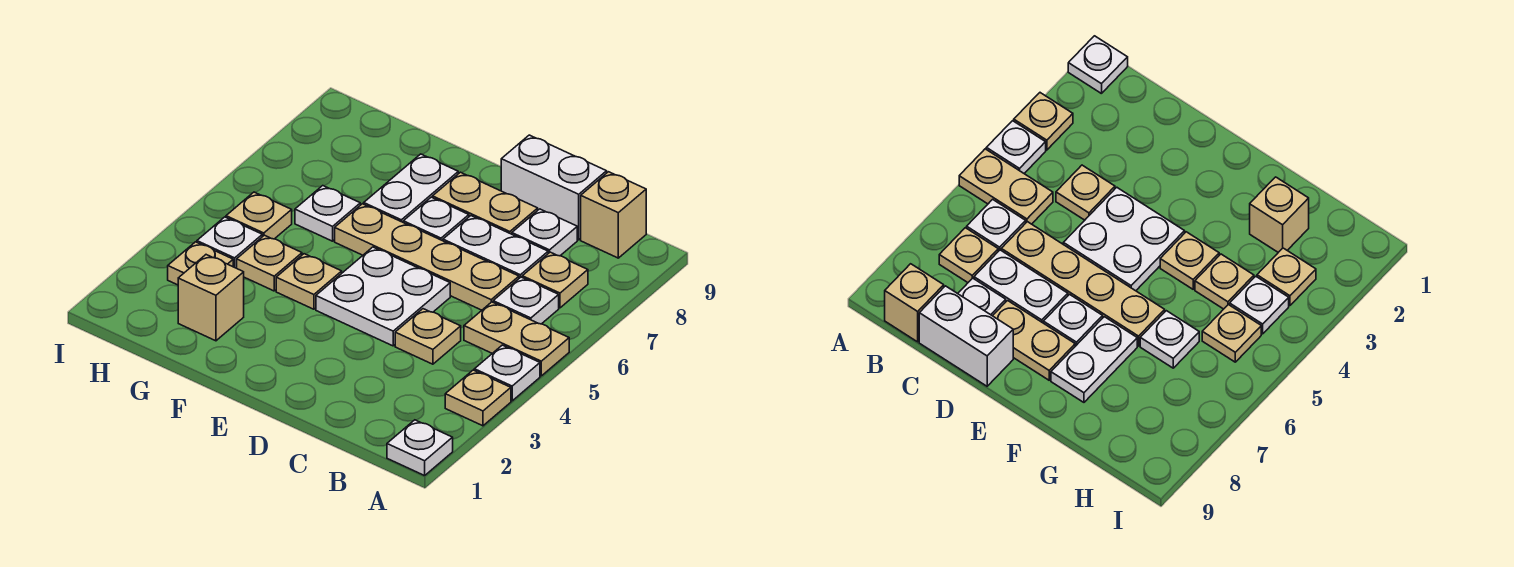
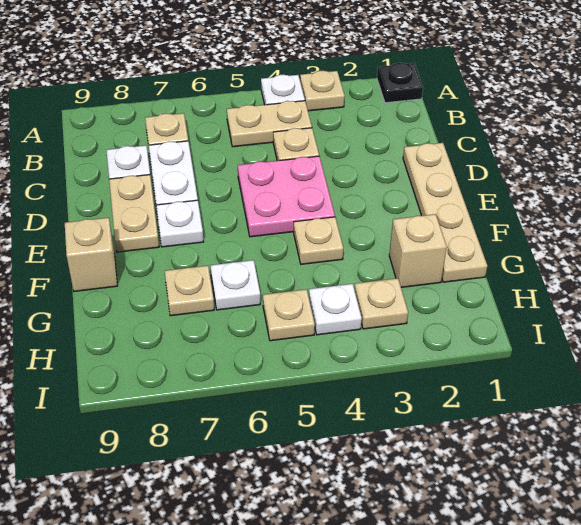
white plate A1 level 1 -> black plate A1 level 1
tan plate A5:B5 level 1 -> tan plate B4:B5 level 1
white plate B6 level 1 -> none
tan brick B9 level 1 -> tan brick F9 level 1
tan plate C6:F6 level 1 -> tan plate D1:G1 level 1
white brick C9:D9 level 1 -> none
white plate D4:E5 level 1 -> pink plate D4:E5 level 1
white plate F7:F8 level 1 -> none
tan plate G4 level 1 -> tan plate G7 level 1

